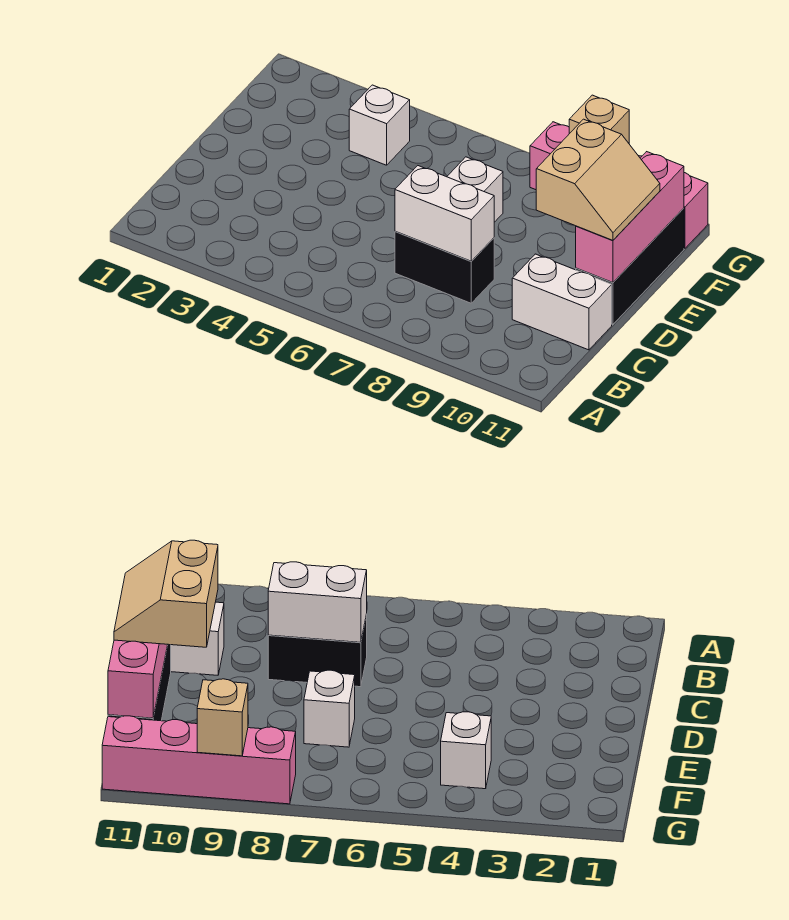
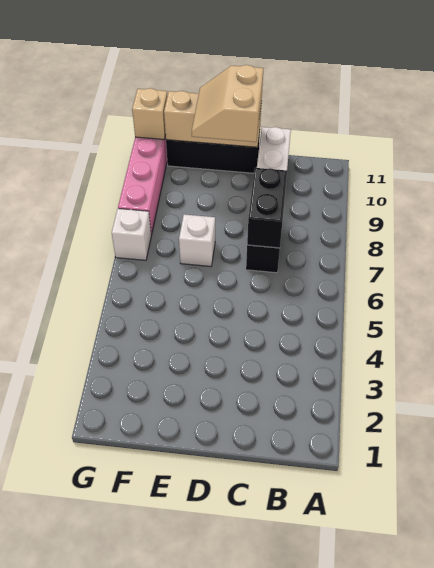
white brick C7:C8 level 2 -> black brick C7:C8 level 2
tan slope D10:E11 level 3 top 10 -> tan slope D10:E11 level 3 top D
pink brick D11:F11 level 2 -> tan brick D11:F11 level 2
white brick F4 level 1 -> white brick G7 level 1
tan brick G9 level 2 -> tan brick G11 level 2

